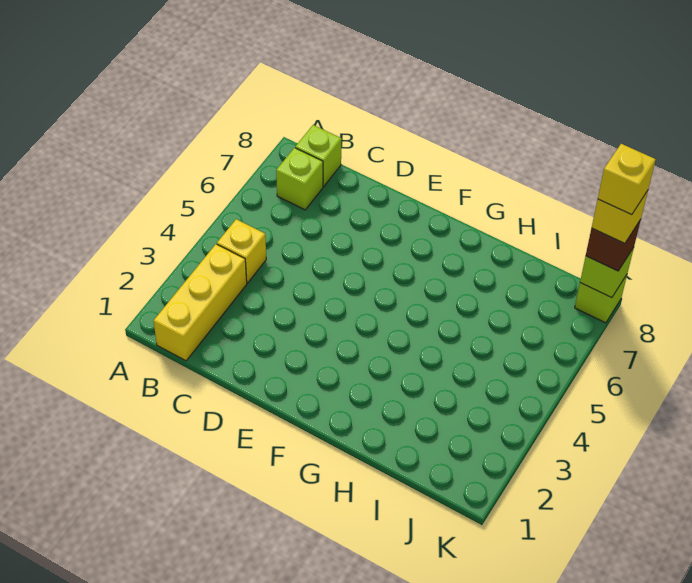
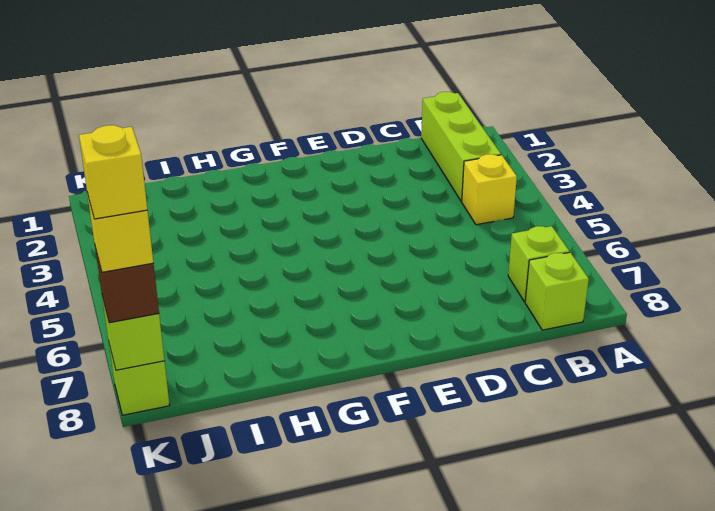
yellow brick B1:B3 level 1 -> lime brick B1:B3 level 1

